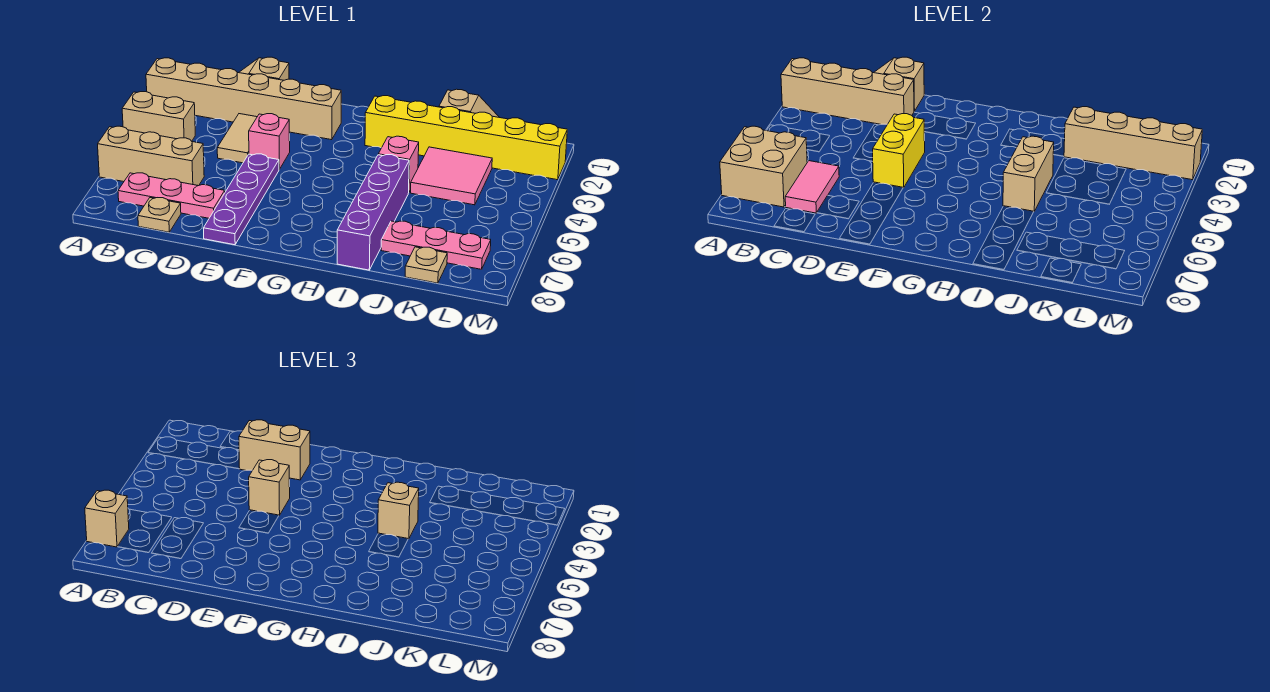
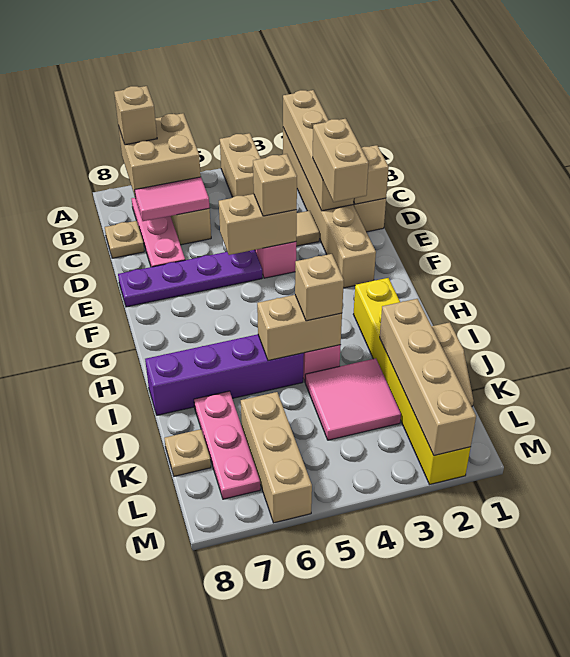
yellow brick E4:E5 level 2 -> tan brick E4:E5 level 2
none -> tan brick K6:M6 level 1

